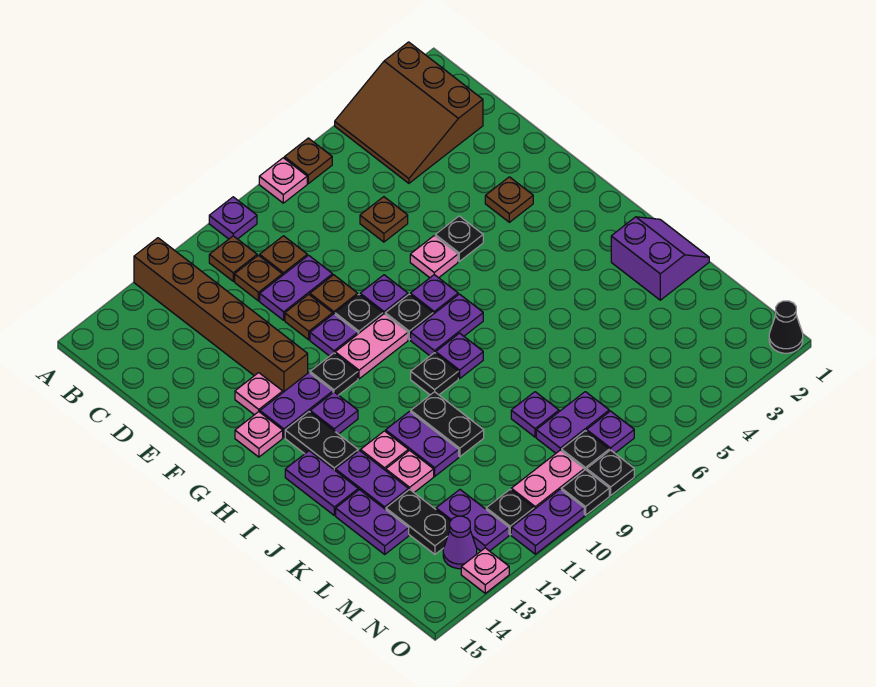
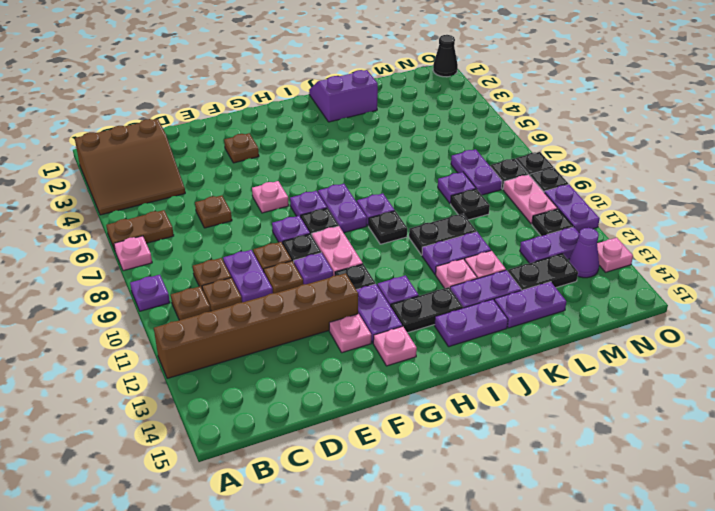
brown plate A6 level 1 -> brown plate A6:B6 level 1
black plate F5 level 1 -> black plate L9 level 1
purple plate N7 level 1 -> none

